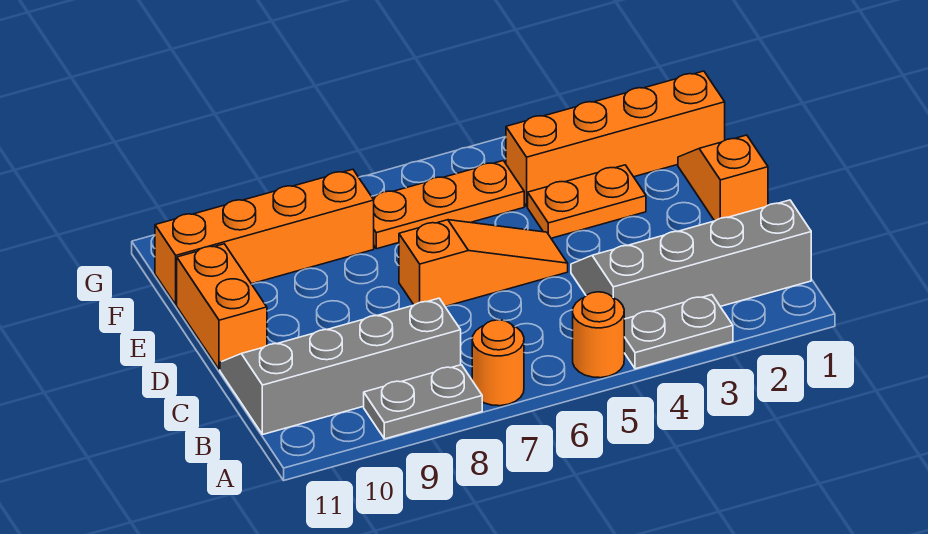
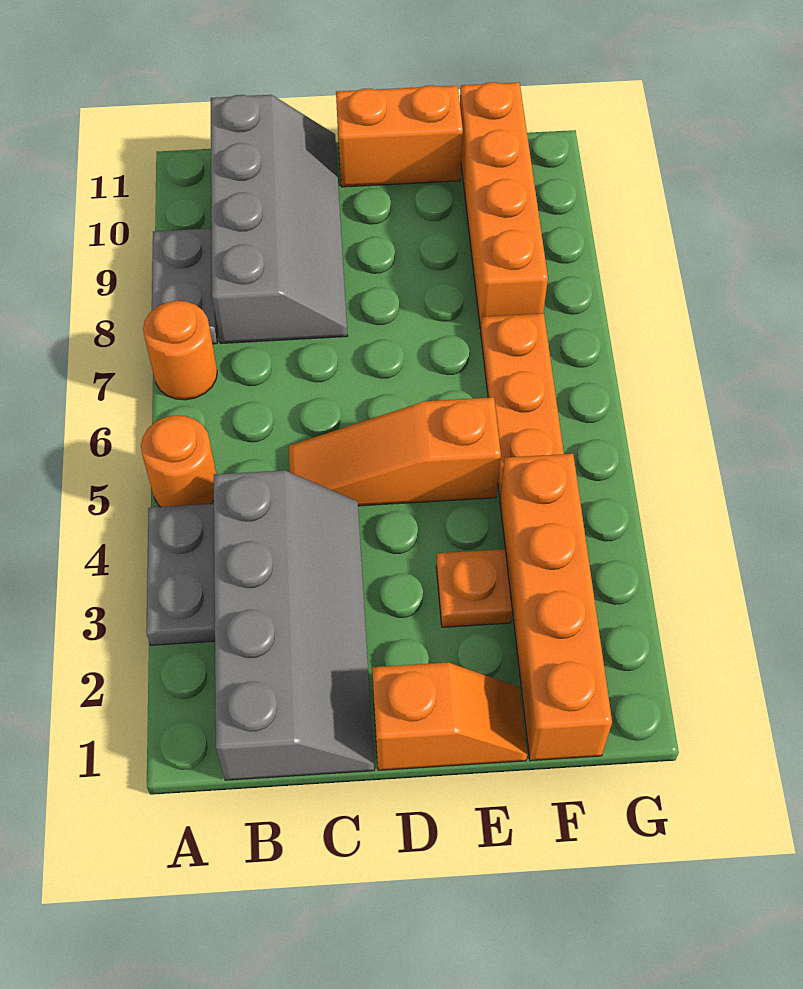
orange slope D5:D7 level 1 top 7 -> orange slope C5:E5 level 1 top E
orange plate E3:E4 level 1 -> orange plate E3 level 1

